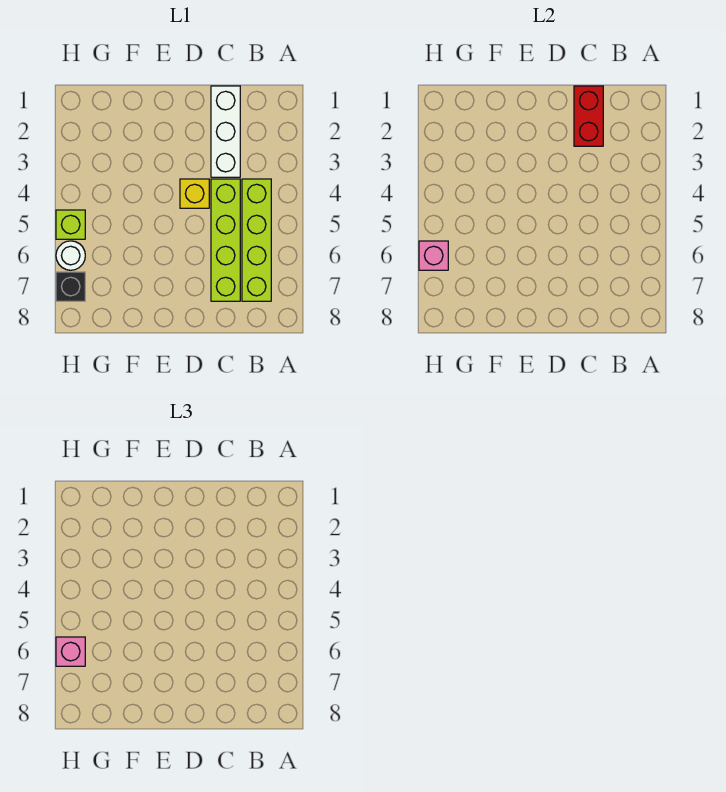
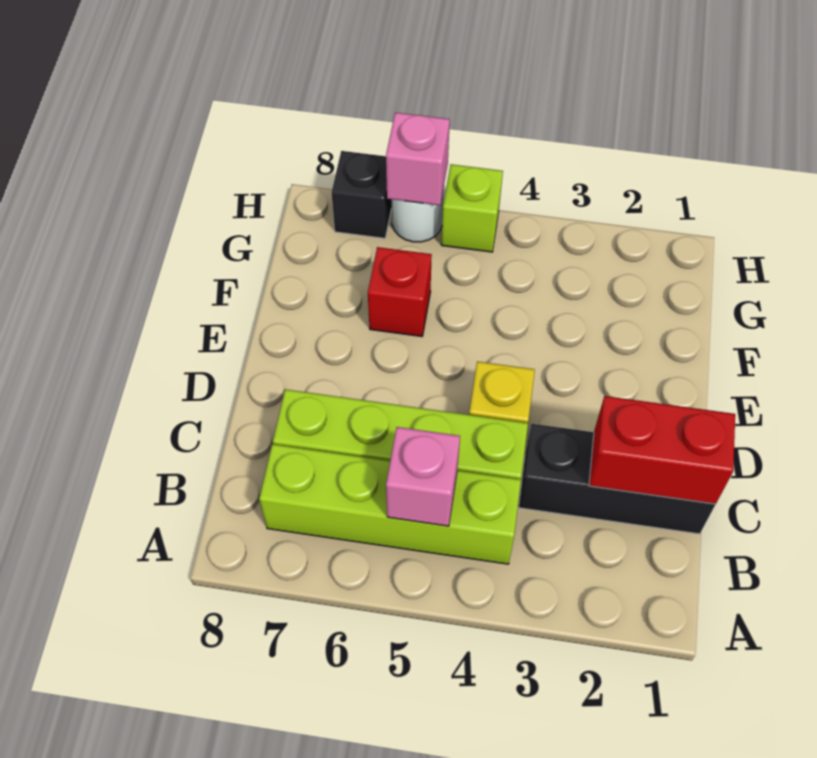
white brick C1:C3 level 1 -> black brick C1:C3 level 1
none -> red brick F6 level 1
pink brick H6 level 3 -> pink brick B5 level 2

